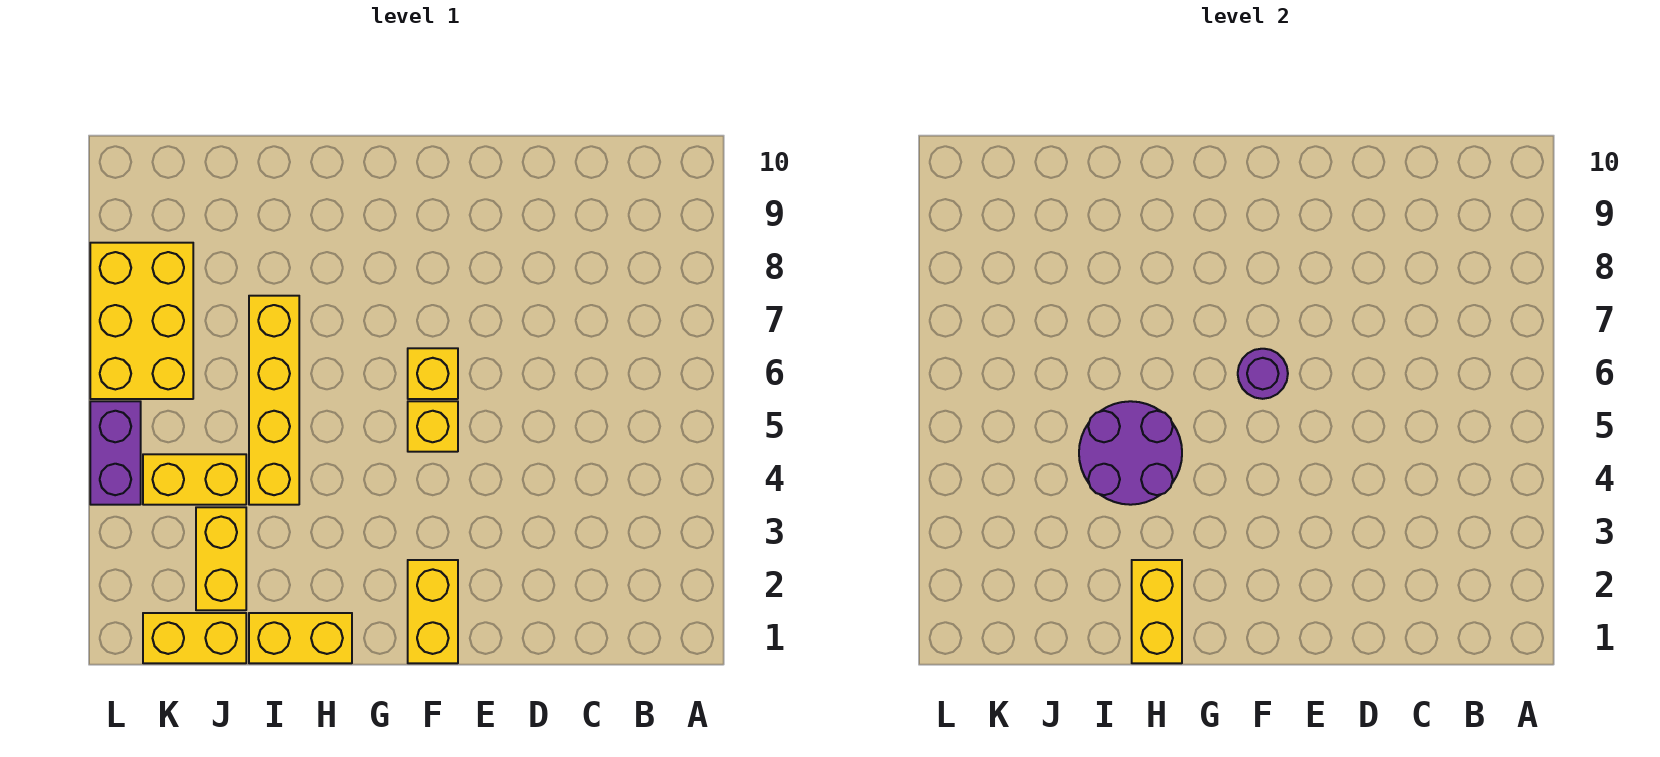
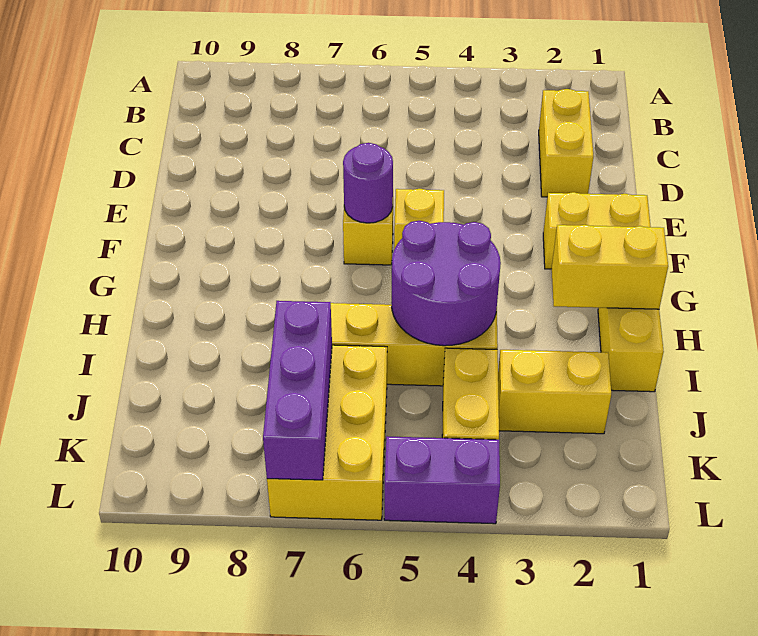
yellow brick J1:K1 level 1 -> yellow brick C2:D2 level 1
none -> purple brick J7:L7 level 2
yellow brick K6:L8 level 1 -> yellow brick J6:L7 level 1

